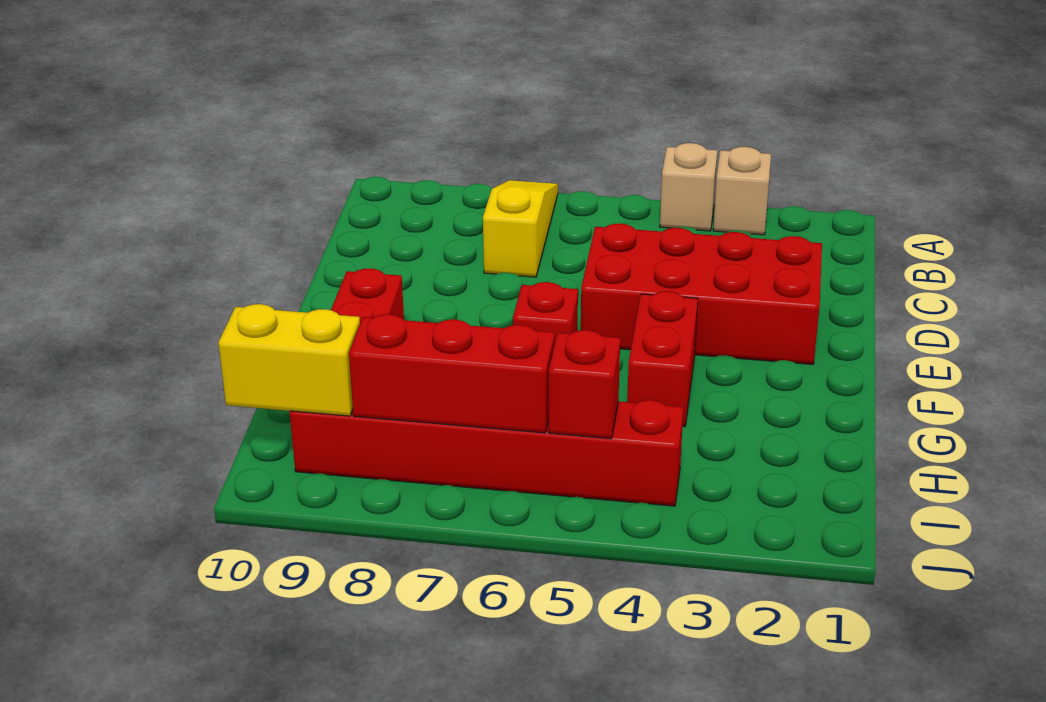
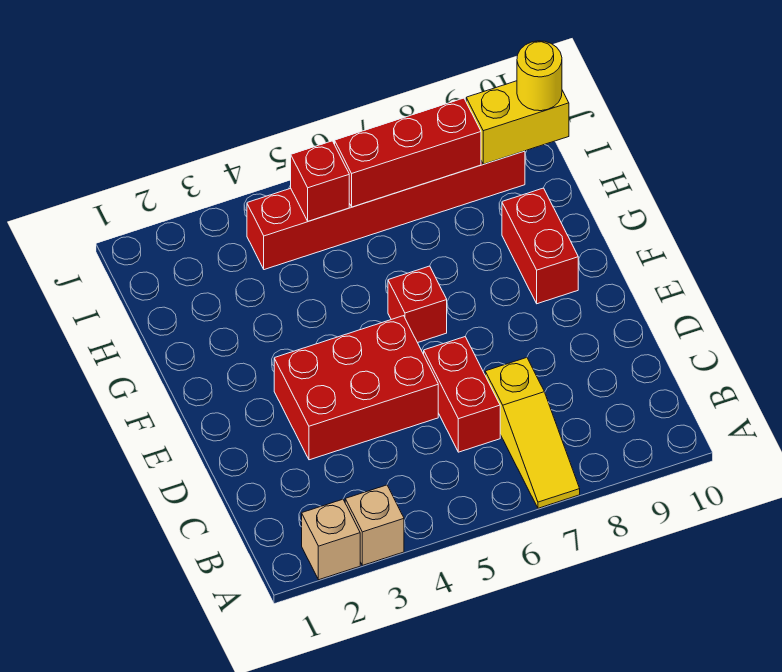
tan brick A4 level 1 -> tan brick A2 level 1
red brick D2:E5 level 1 -> red brick D3:E5 level 1
red brick F4:G4 level 1 -> red brick C6:D6 level 1
none -> yellow round brick I10 level 3

